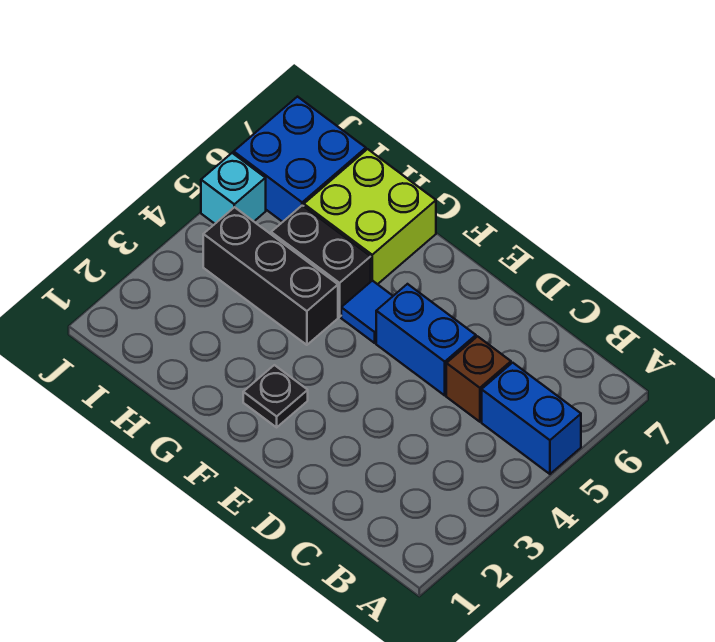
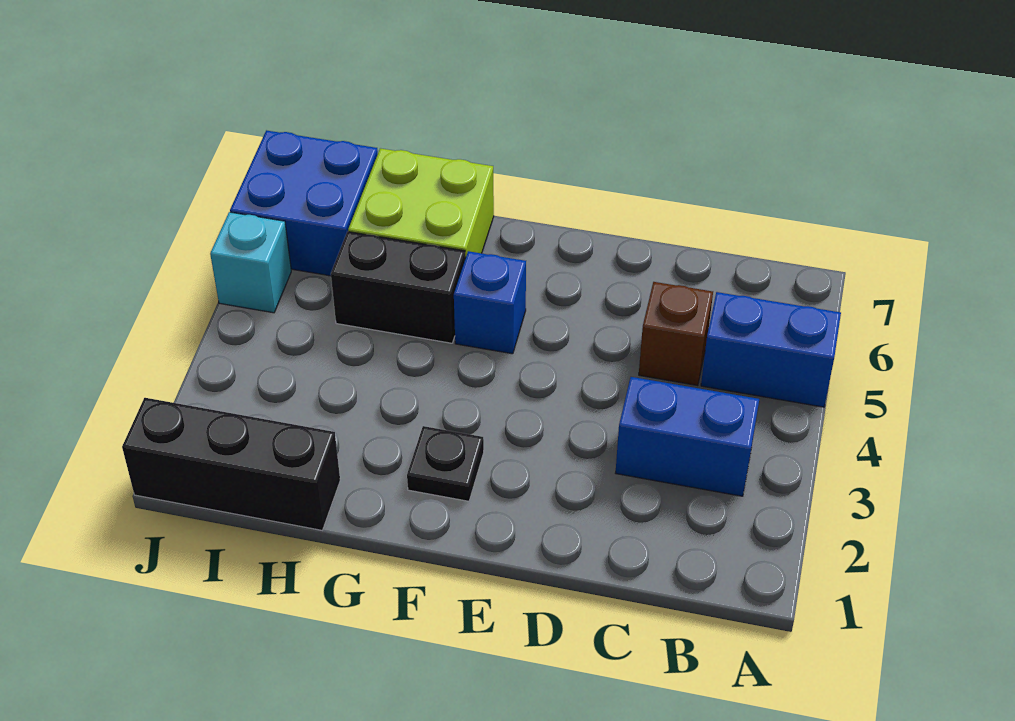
blue brick D5:E5 level 1 -> blue brick B3:C3 level 1
blue tile F5 level 1 -> blue brick F5 level 1
black brick G4:I4 level 1 -> black brick H1:J1 level 1

